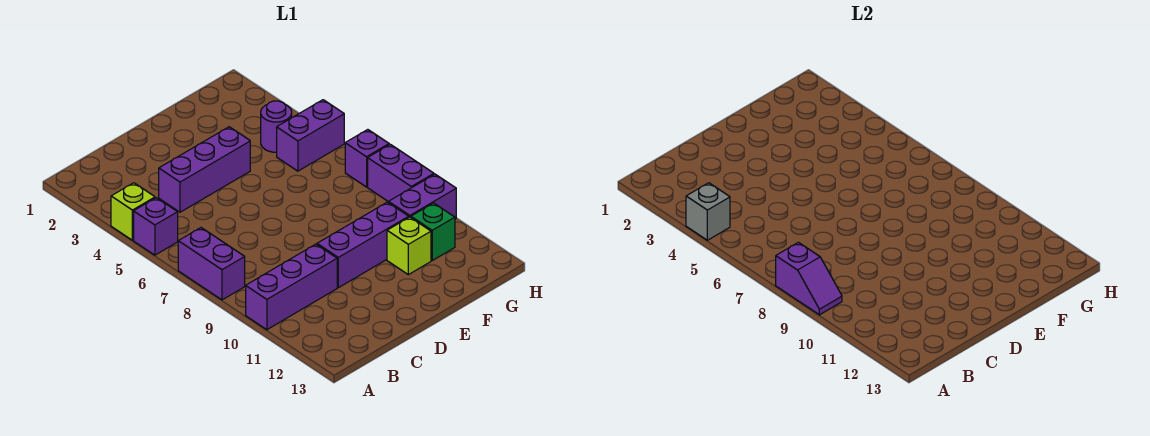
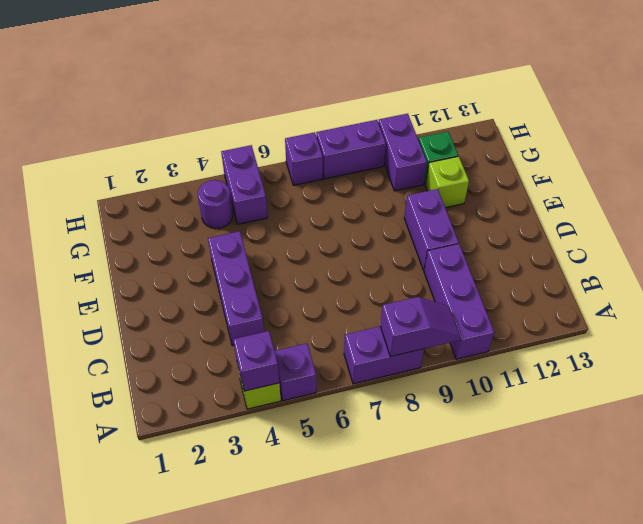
grey brick A4 level 2 -> purple brick A4 level 2
purple brick D10:F10 level 1 -> purple brick D10:E10 level 1

